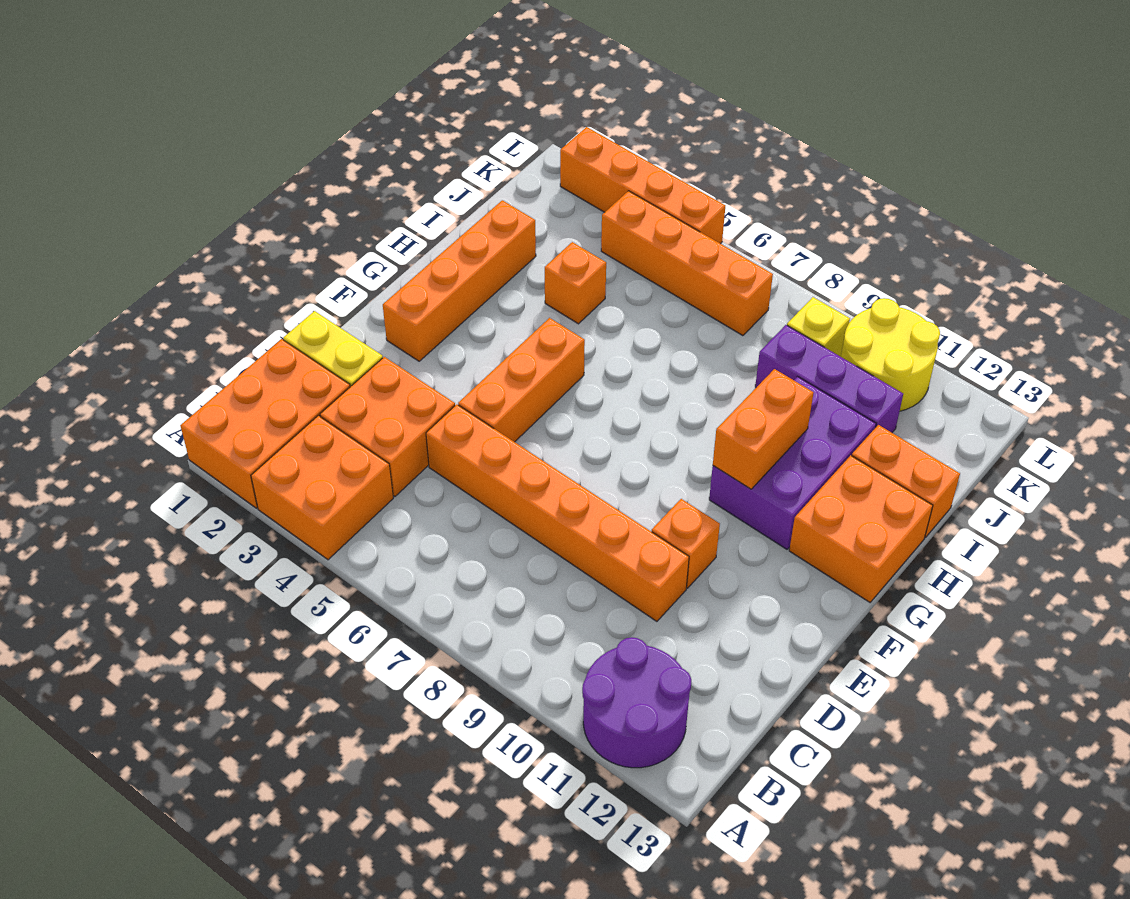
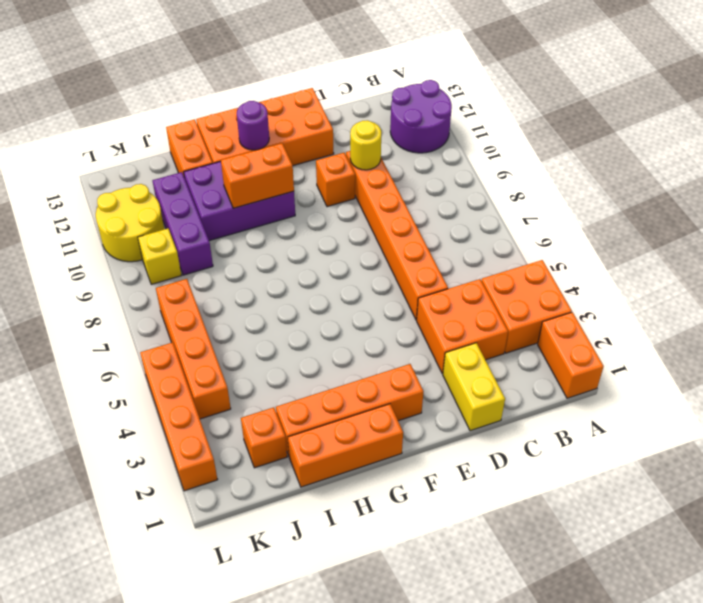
orange brick A1:C2 level 1 -> orange brick A1:A2 level 1
none -> yellow round brick D10 level 2
orange brick E5:G5 level 1 -> orange brick G1:I1 level 1
orange brick G12:H13 level 1 -> orange brick E12:H13 level 1
none -> purple round brick G12 level 2
orange brick I4 level 1 -> orange brick J2 level 1

